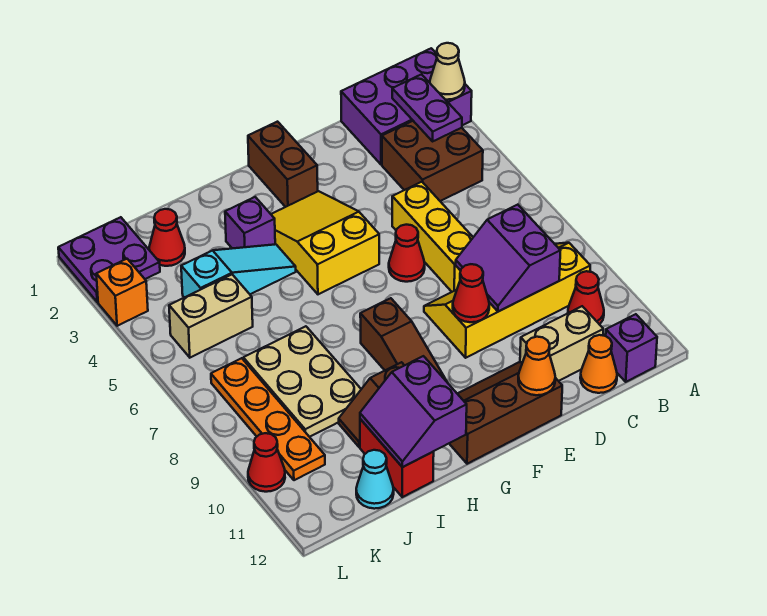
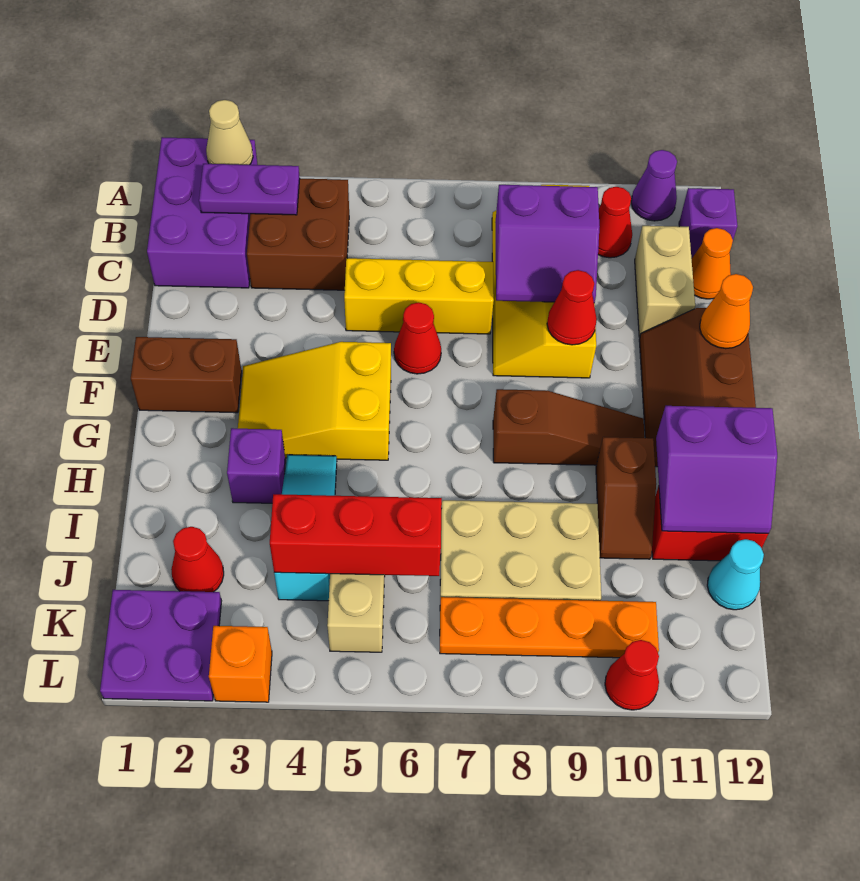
none -> purple cone A11 level 1
none -> red brick J4:J6 level 2

